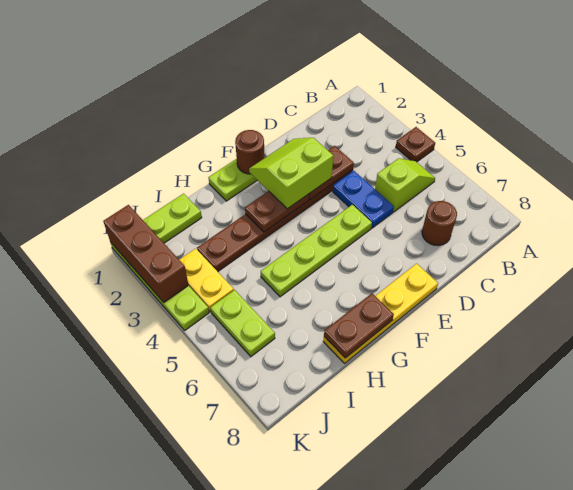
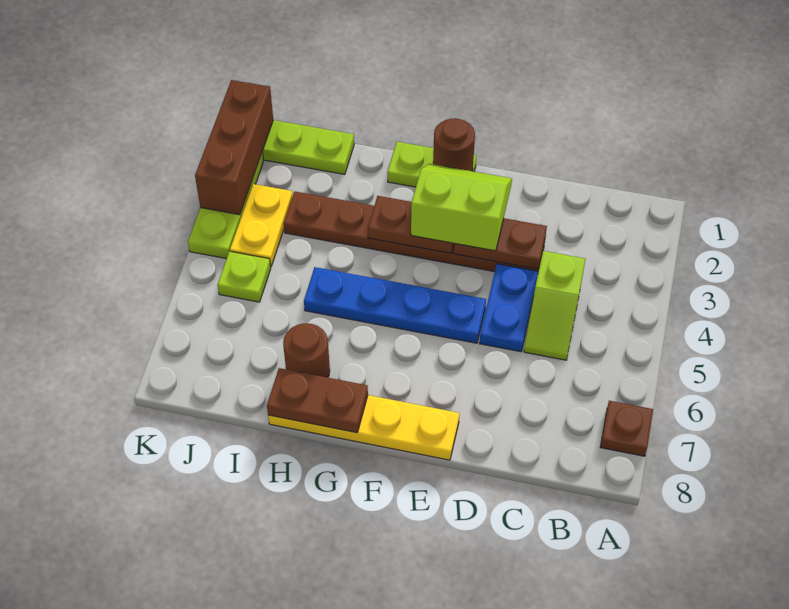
brown plate A4 level 1 -> brown plate A7 level 1
lime slope B5:C5 level 1 top C -> lime slope C4:C5 level 1 top 4
brown round brick C7 level 1 -> brown round brick H7 level 1
lime plate E5:H5 level 1 -> blue plate E5:H5 level 1
lime plate J5:J6 level 1 -> lime plate J5 level 1

